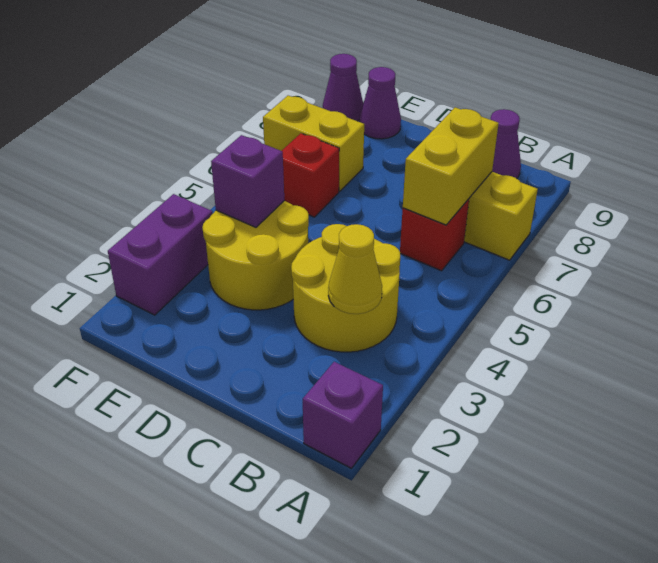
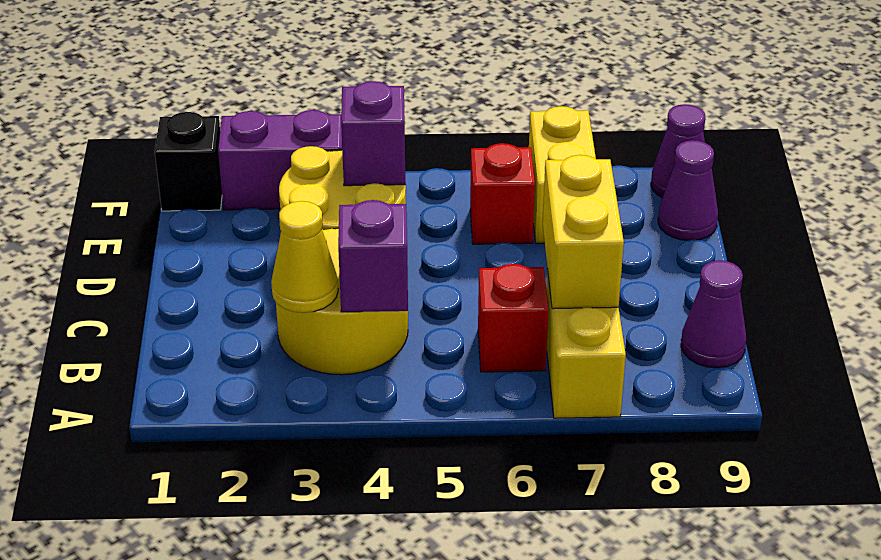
purple brick A1 level 1 -> purple brick B4 level 2
yellow brick B6:B7 level 2 -> yellow brick B7:C7 level 2
none -> black brick F1 level 1

